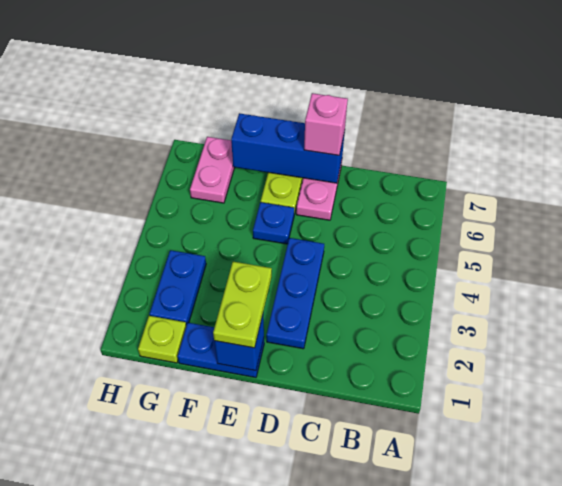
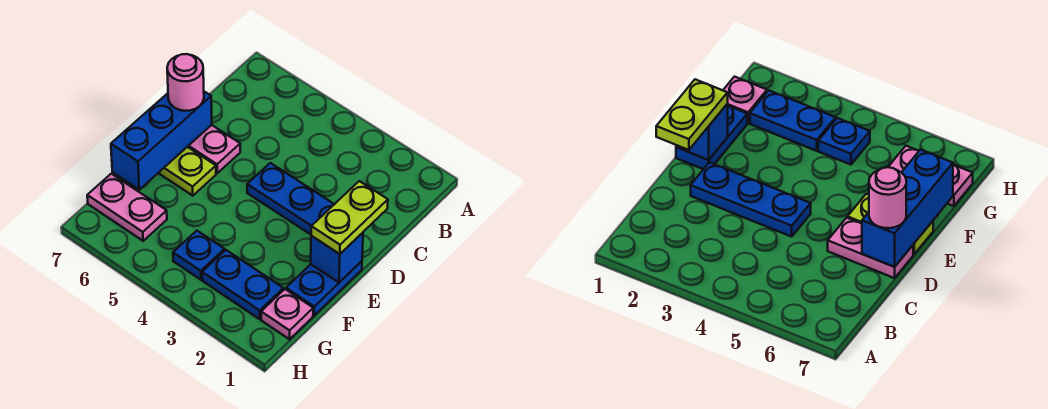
pink brick D7 level 3 -> pink round brick D7 level 3
lime plate E1:E2 level 3 -> lime plate D1:E1 level 3
blue plate E5 level 1 -> blue plate G4 level 1
lime plate G1 level 1 -> pink plate G1 level 1

